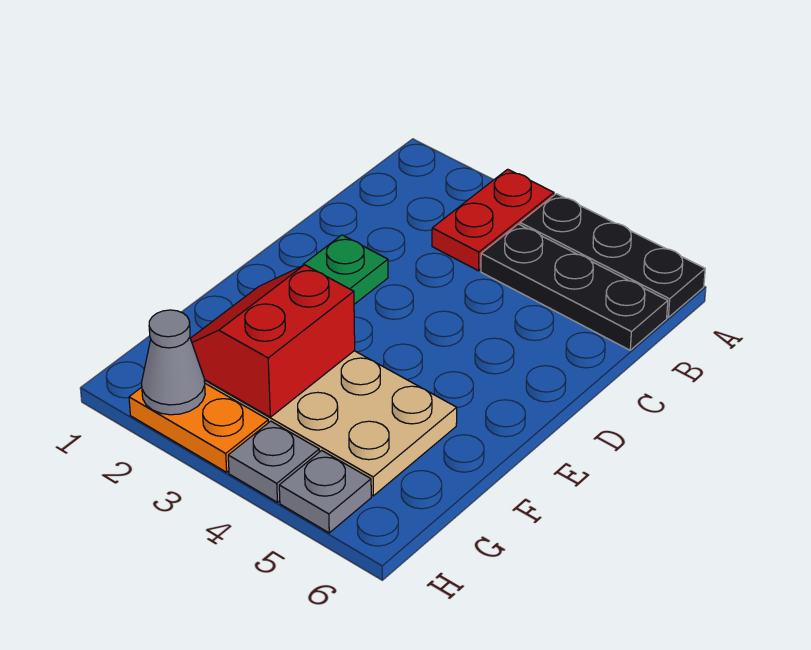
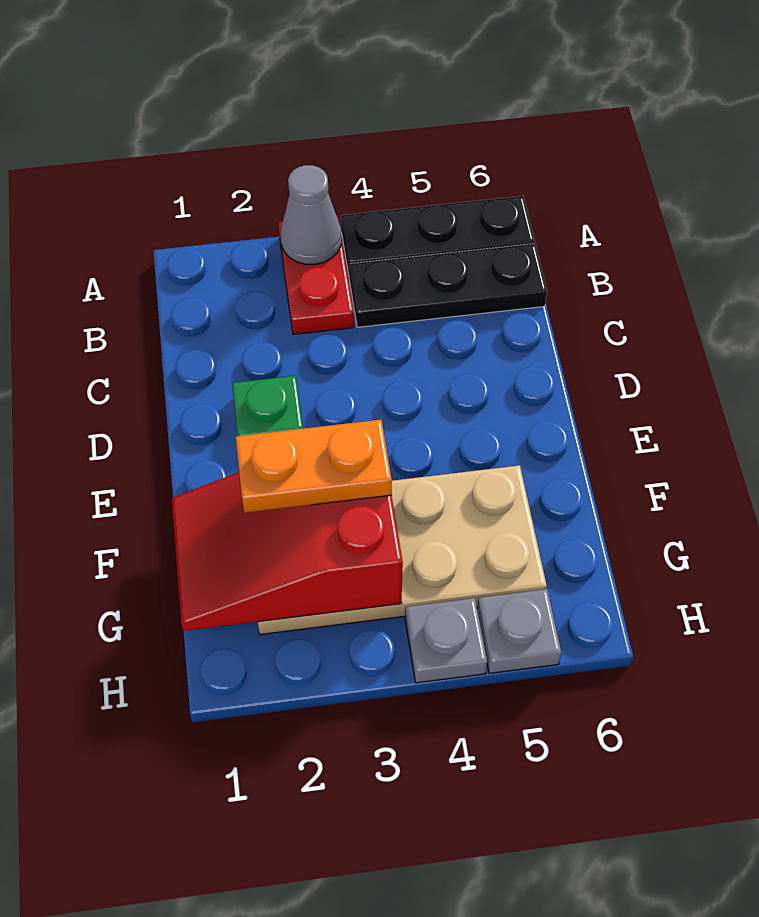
red slope F2:G3 level 2 top 3 -> red slope F1:G3 level 2 top 3
orange plate H2:H3 level 1 -> orange plate F2:F3 level 3
grey cone H2 level 2 -> grey cone A3 level 2

